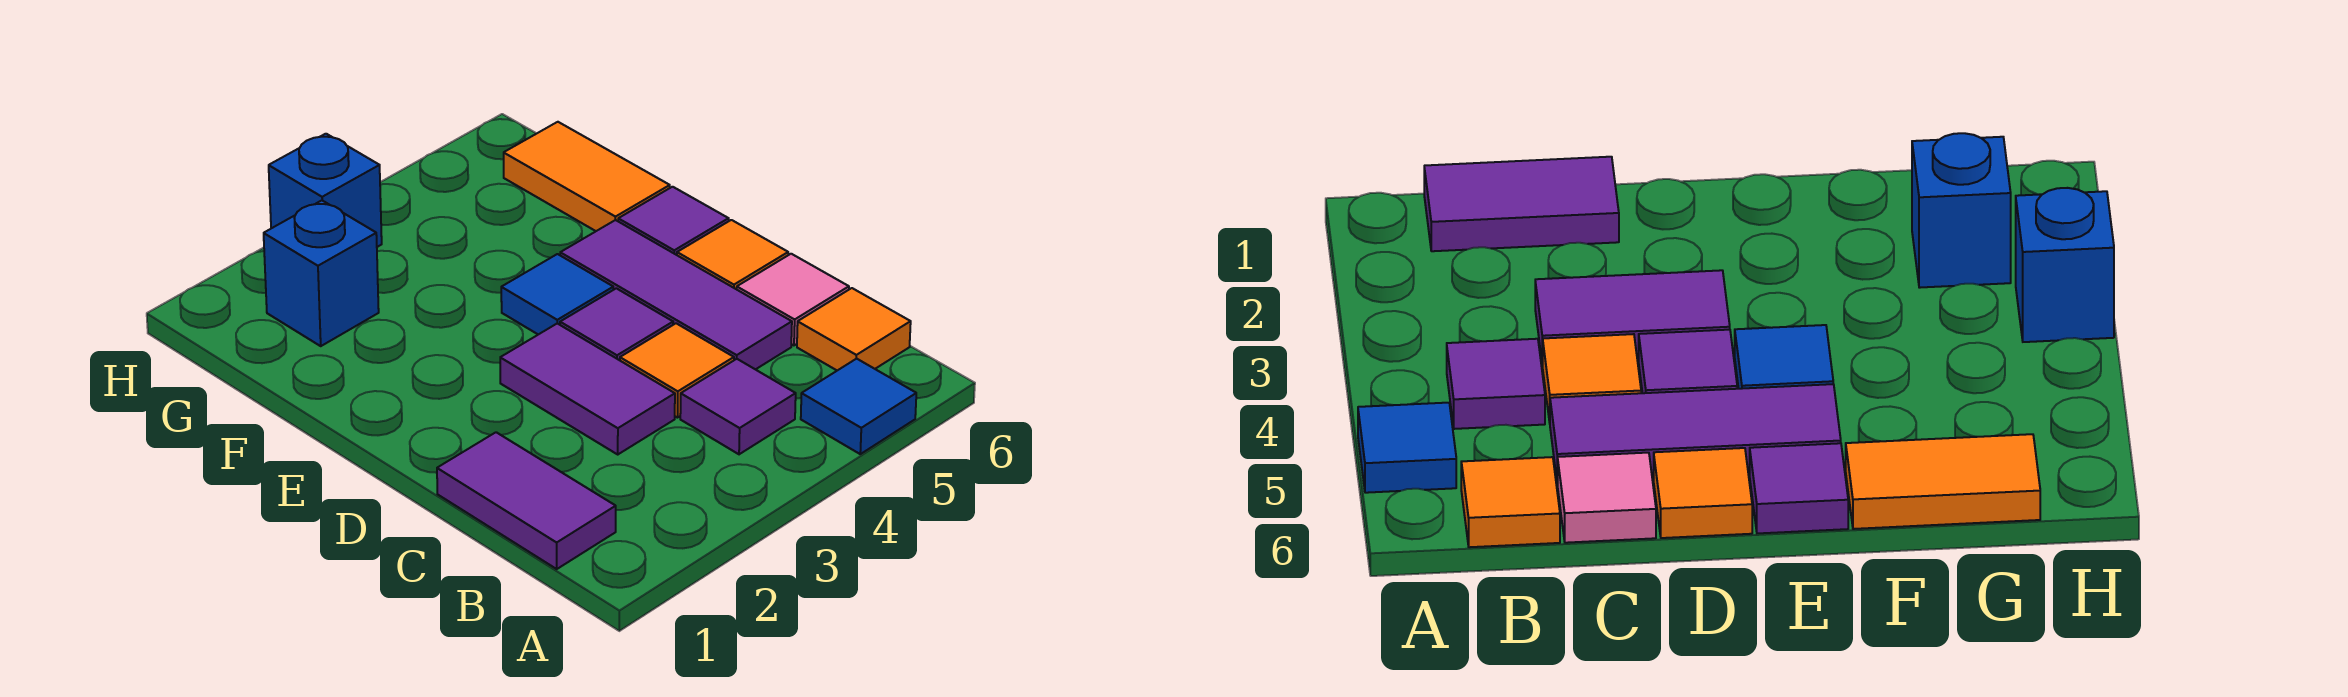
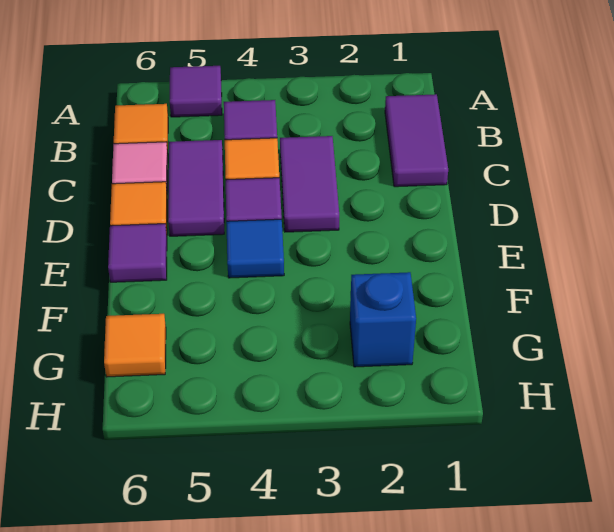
blue tile A5 level 1 -> purple tile A5 level 1
purple tile C5:E5 level 1 -> purple tile C5:D5 level 1
orange tile F6:G6 level 1 -> orange tile G6 level 1
blue brick H3 level 1 -> none

